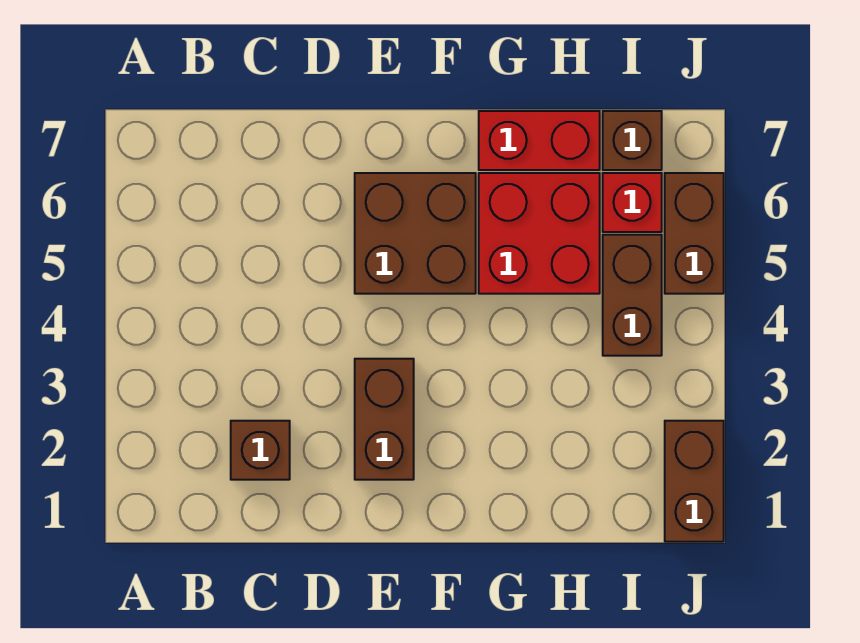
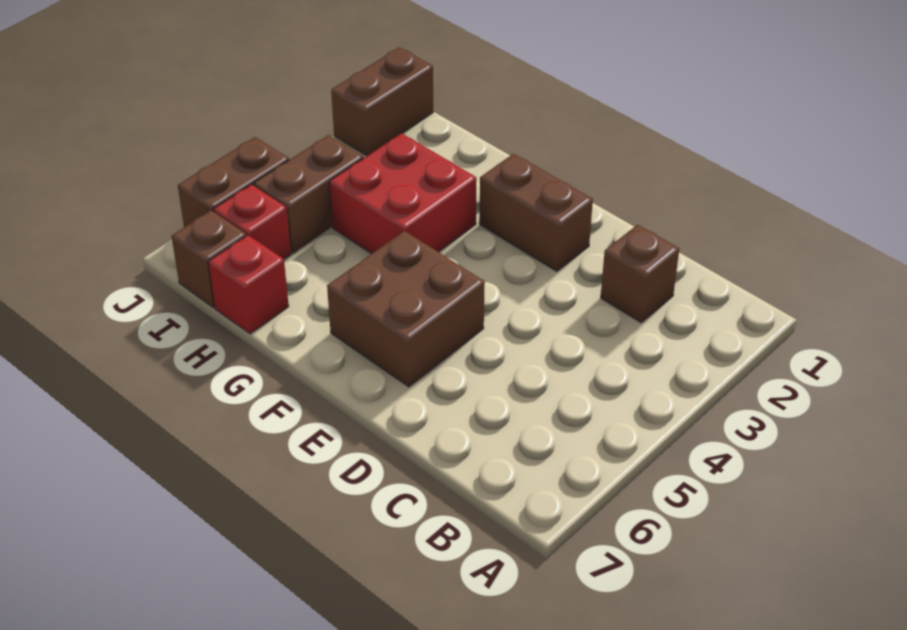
brown brick E2:E3 level 1 -> brown brick E2:F2 level 1
red brick G5:H6 level 1 -> red brick G3:H4 level 1
red brick G7:H7 level 1 -> red brick H7 level 1

